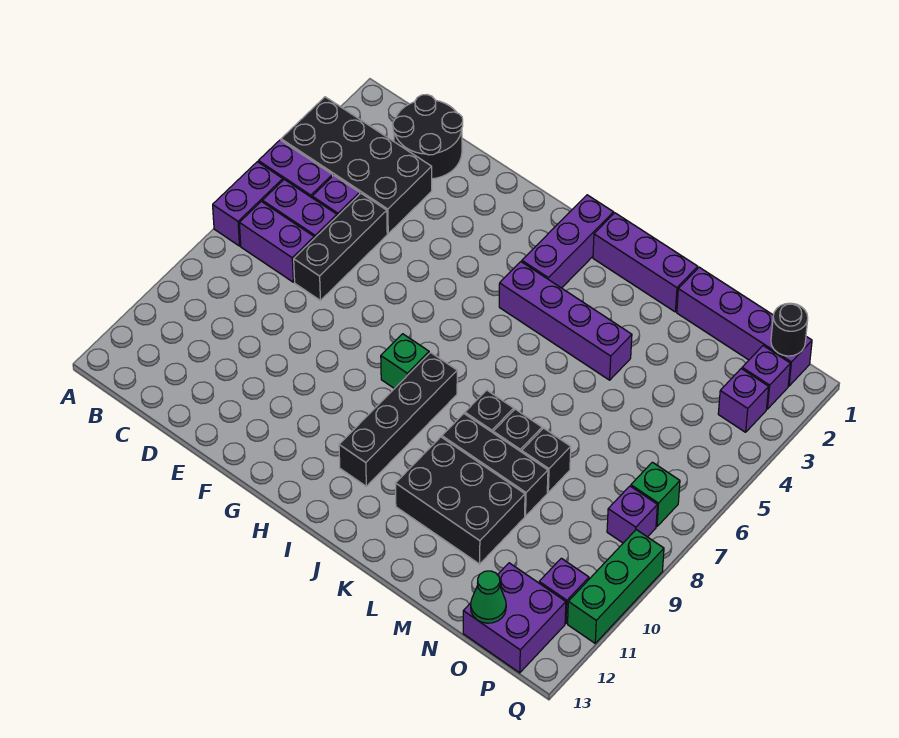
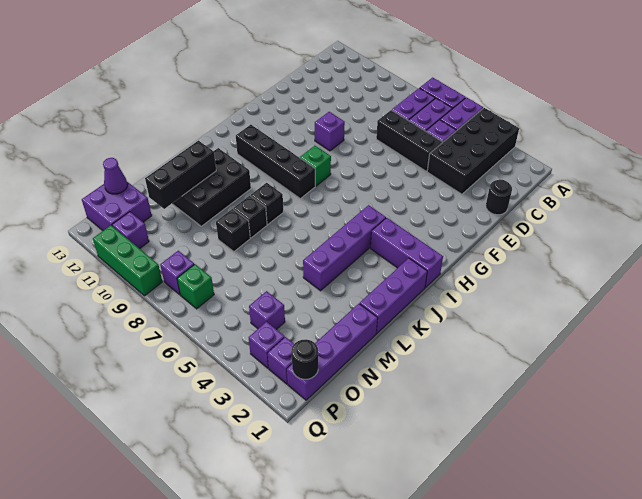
black round brick C1:D2 level 1 -> black round brick D1 level 1
none -> purple brick F9 level 1
black brick K9:M9 level 1 -> black brick L11:N11 level 2
none -> purple brick O4 level 1
green cone O13 level 2 -> purple cone O13 level 2

